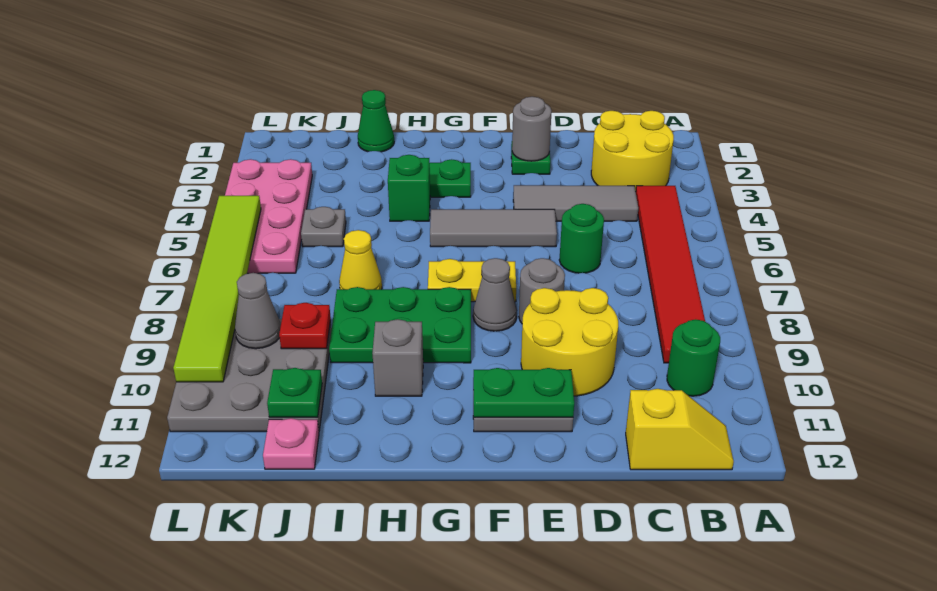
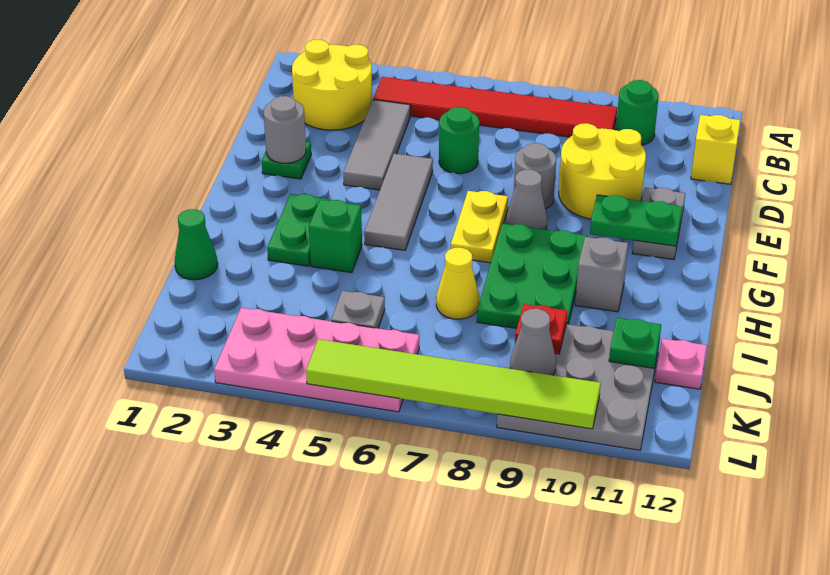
green plate E11:F11 level 2 -> green plate F10:F11 level 2

